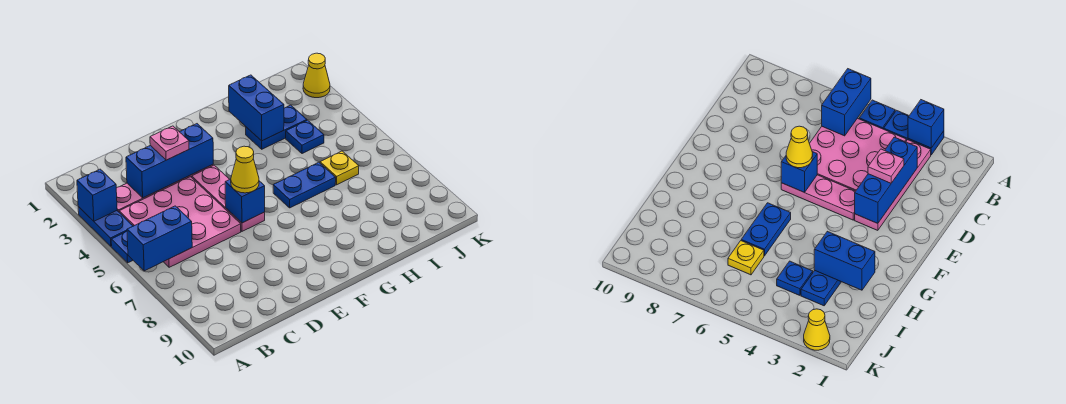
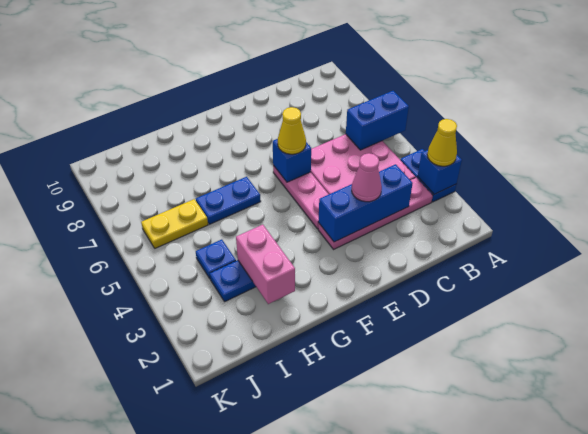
blue plate A5 level 1 -> none
pink plate D3 level 3 -> pink cone D3 level 3
blue brick H2:H3 level 2 -> pink brick H2:H3 level 2
yellow plate I6 level 1 -> yellow plate I6:J6 level 1
yellow cone K2 level 1 -> yellow cone A3 level 3

